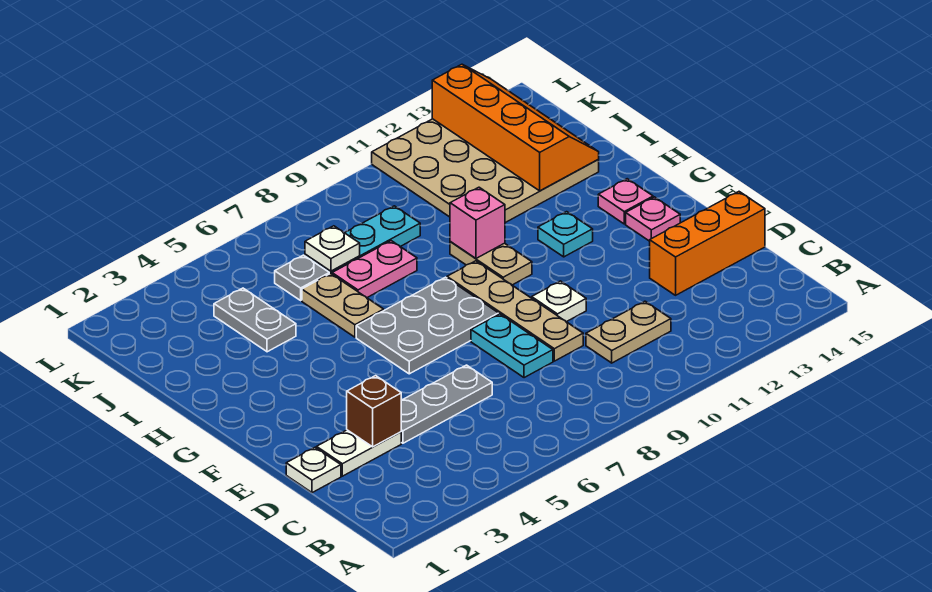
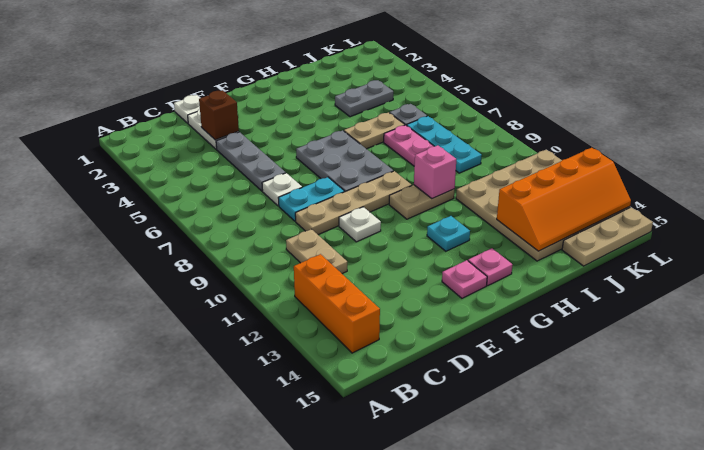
orange brick D13:D15 level 1 -> orange brick B12:B14 level 1
white plate J7 level 2 -> white plate D7 level 1
none -> tan plate J15:L15 level 1

